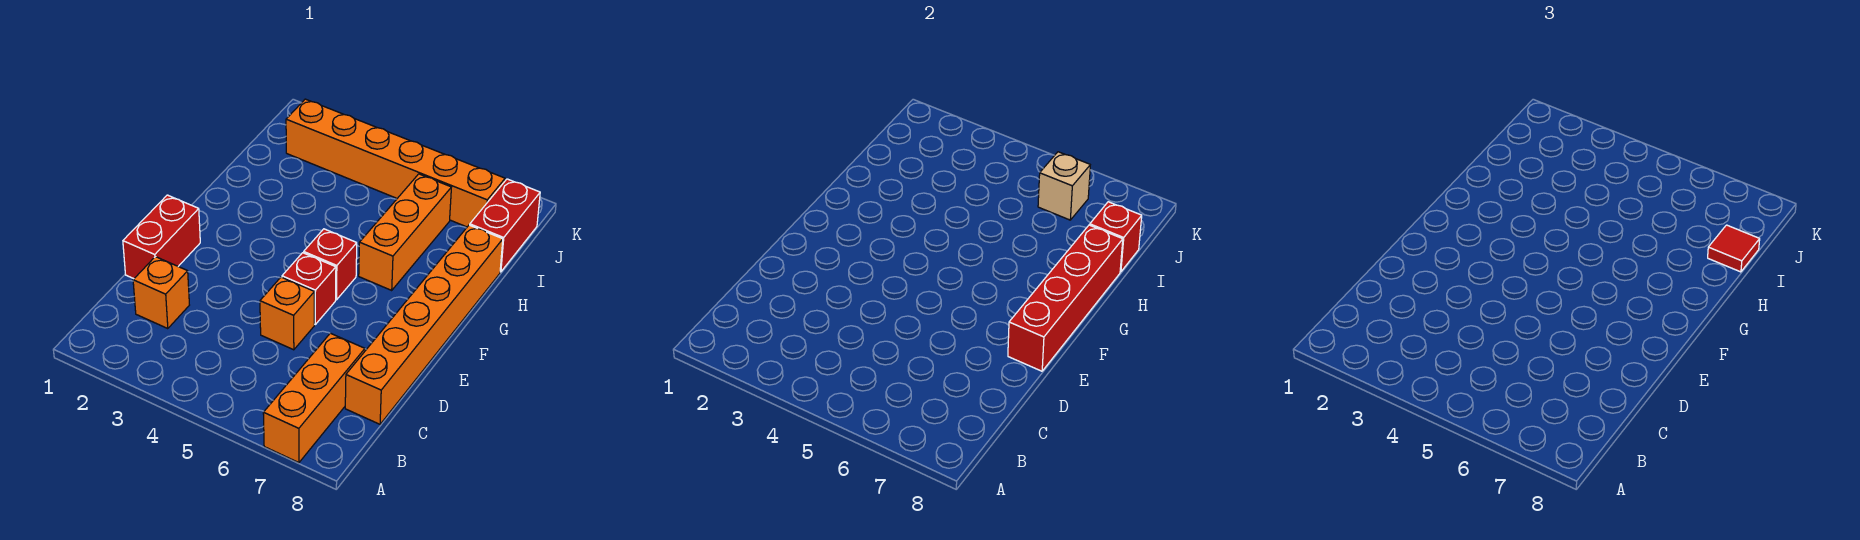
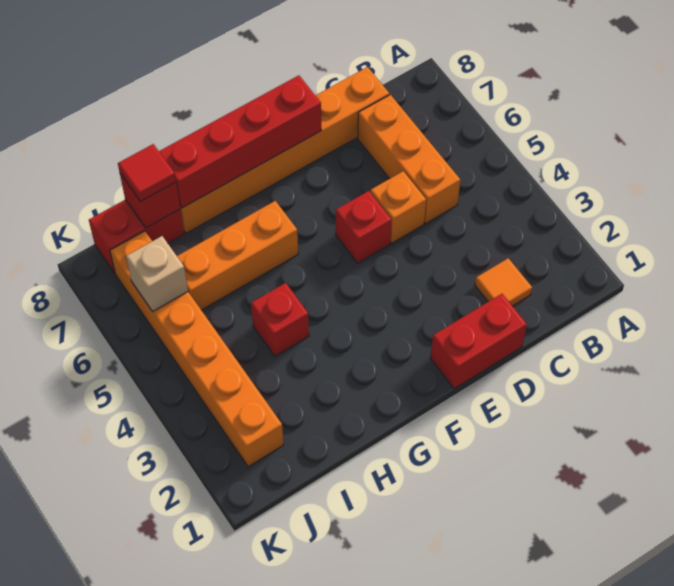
orange brick A7:C7 level 1 -> orange brick C5:C7 level 1
orange brick C2 level 1 -> orange tile C2 level 1
red brick F5 level 1 -> red brick H4 level 1

